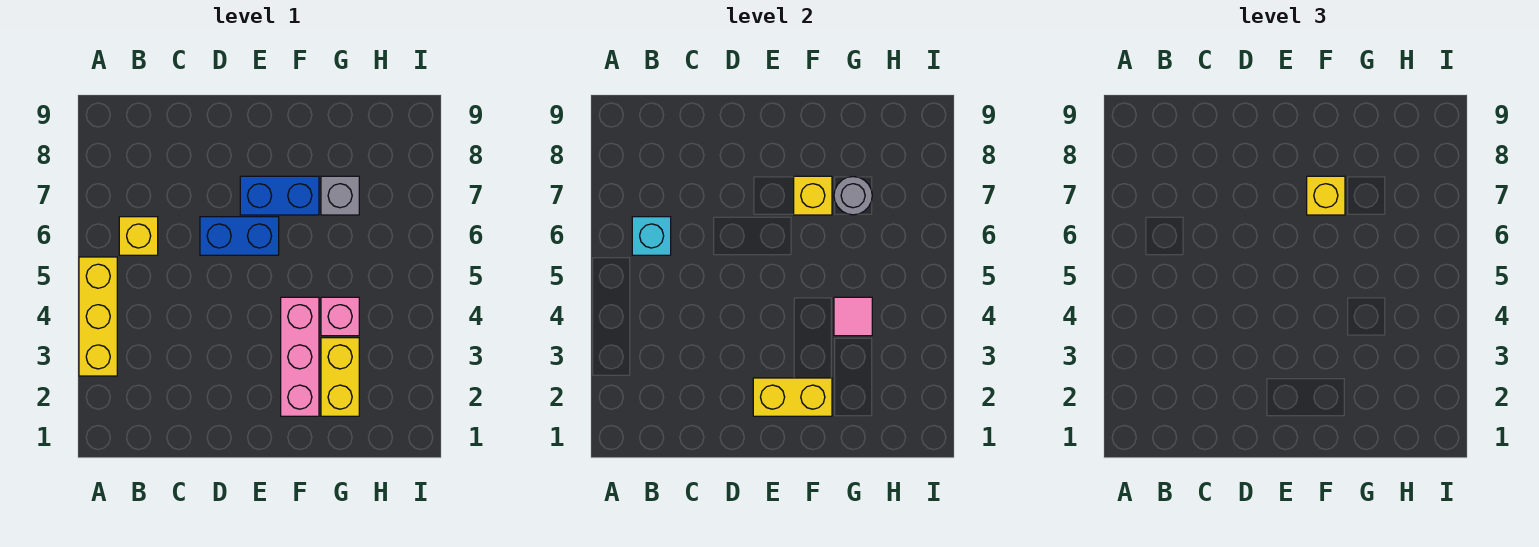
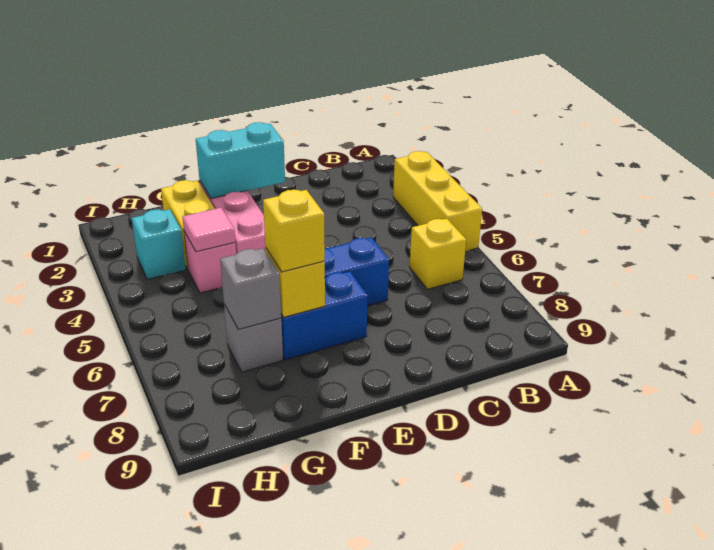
cyan brick B6 level 2 -> cyan brick H3 level 1
yellow brick E2:F2 level 2 -> cyan brick E2:F2 level 2
grey round brick G7 level 2 -> grey brick G7 level 2

